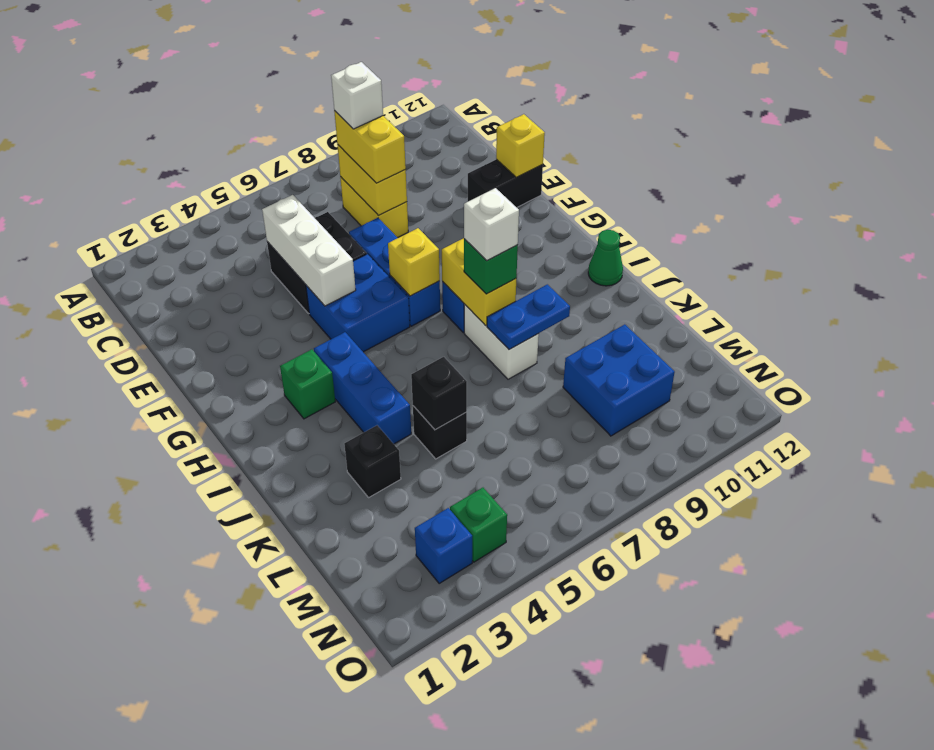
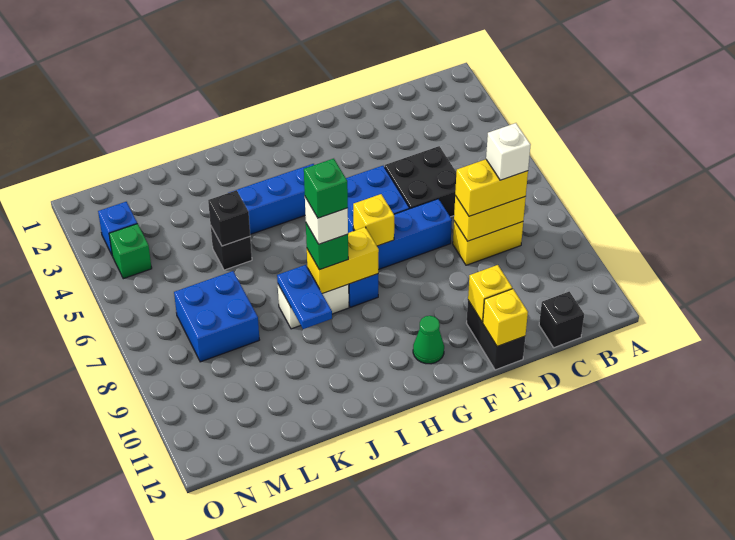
white brick D5:F5 level 2 -> none
none -> yellow brick E11 level 2
green brick H3 level 1 -> green brick I8 level 5
green cone I12 level 1 -> green cone G11 level 1
black brick K3 level 1 -> black brick C12 level 1
blue brick L9:M10 level 1 -> blue brick L7:M8 level 1

